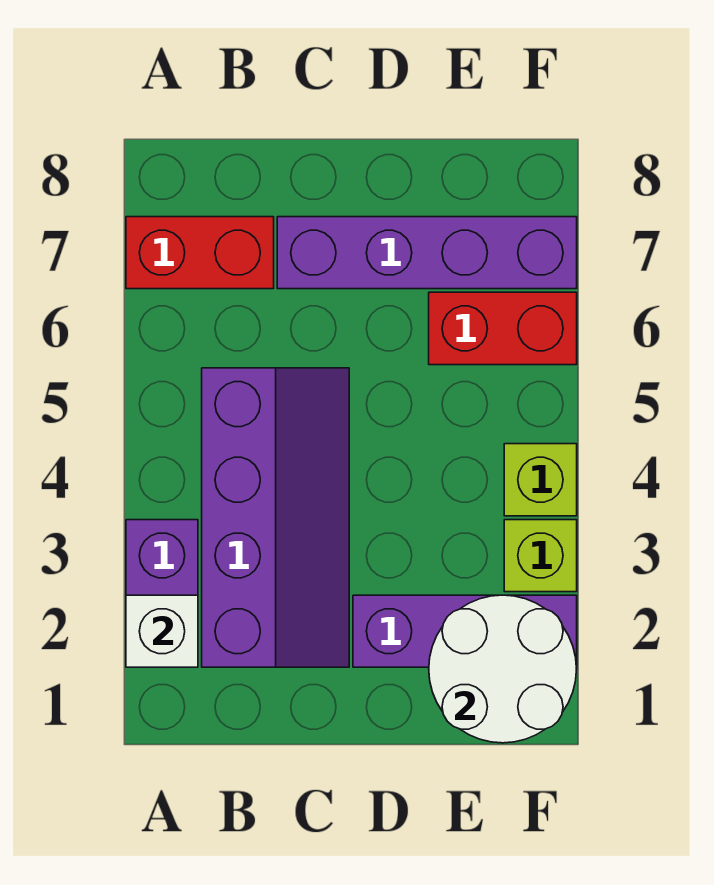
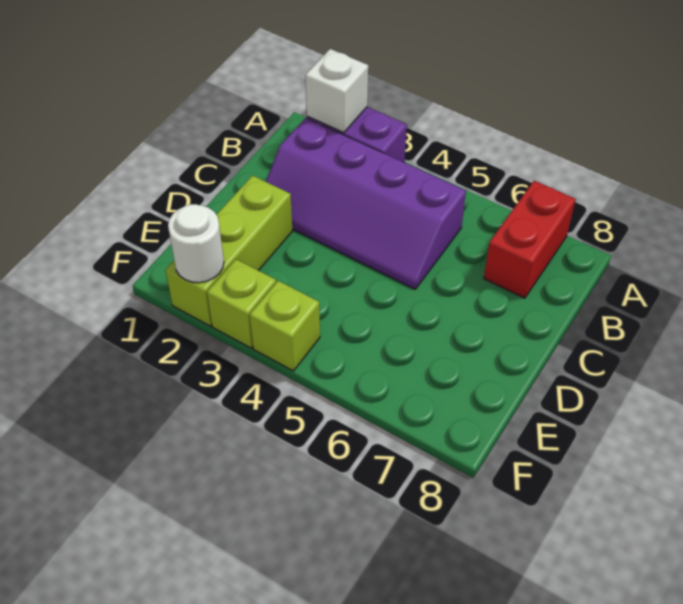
purple brick C7:F7 level 1 -> none
purple brick D2:F2 level 1 -> lime brick D2:F2 level 1
white round brick E1:F2 level 2 -> white round brick F2 level 2
red brick E6:F6 level 1 -> none

